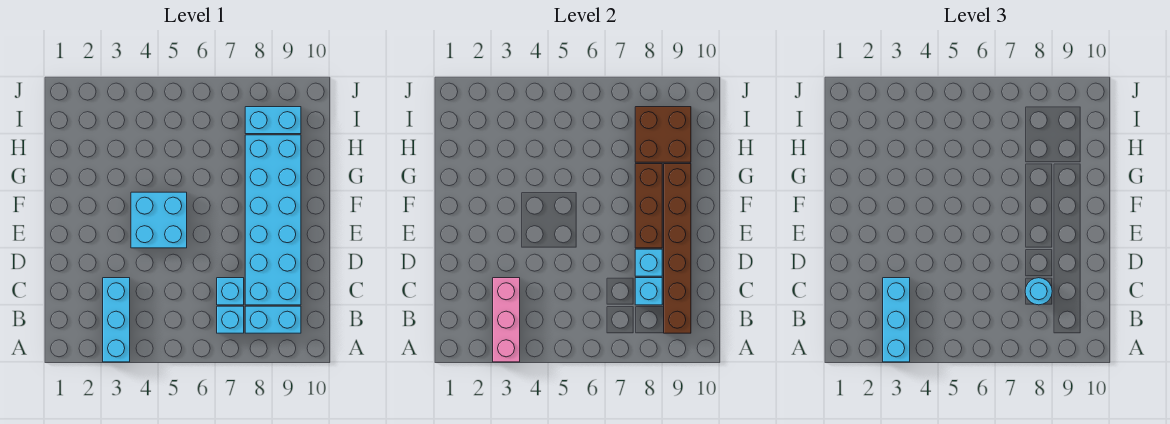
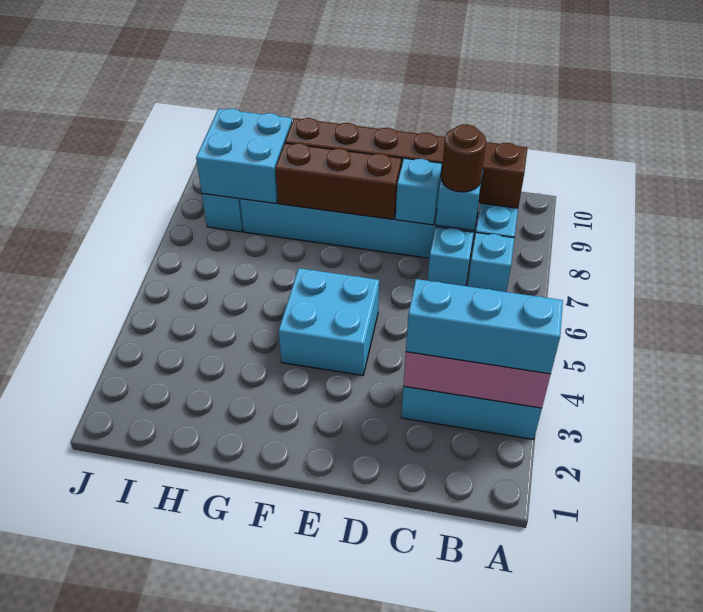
cyan round brick C8 level 3 -> brown round brick C8 level 3
brown brick H8:I9 level 2 -> cyan brick H8:I9 level 2

